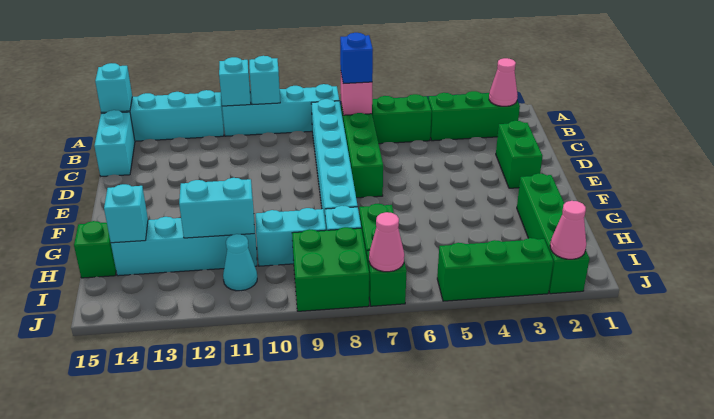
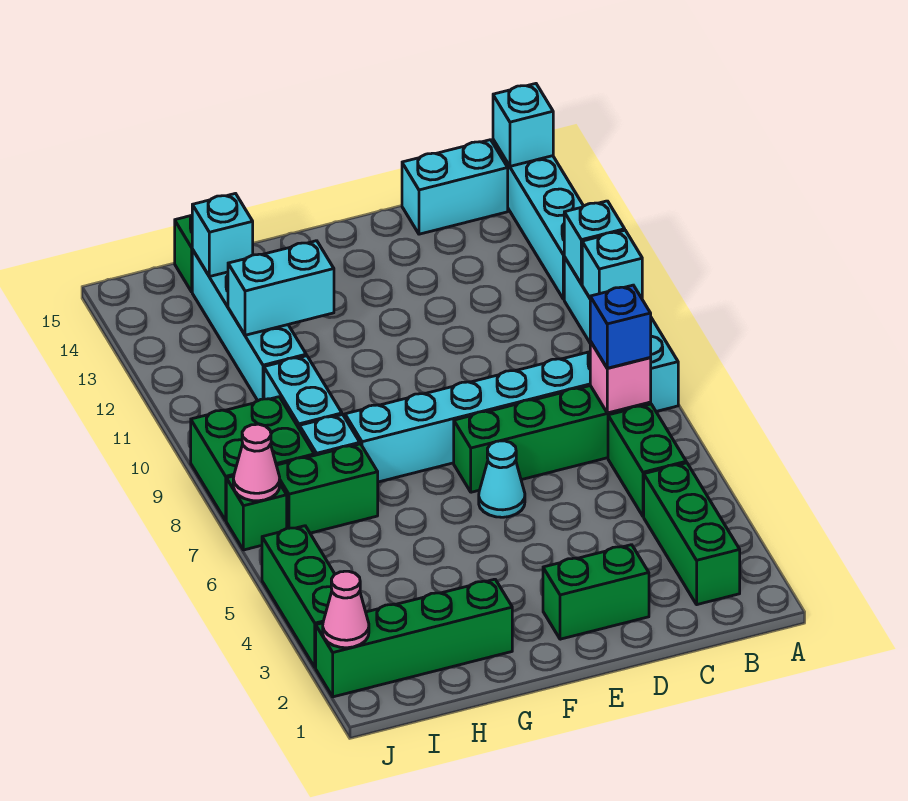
pink cone B2 level 2 -> none
cyan brick H11:H12 level 2 -> cyan brick G12:H12 level 2
cyan cone I11 level 1 -> cyan cone E6 level 1

